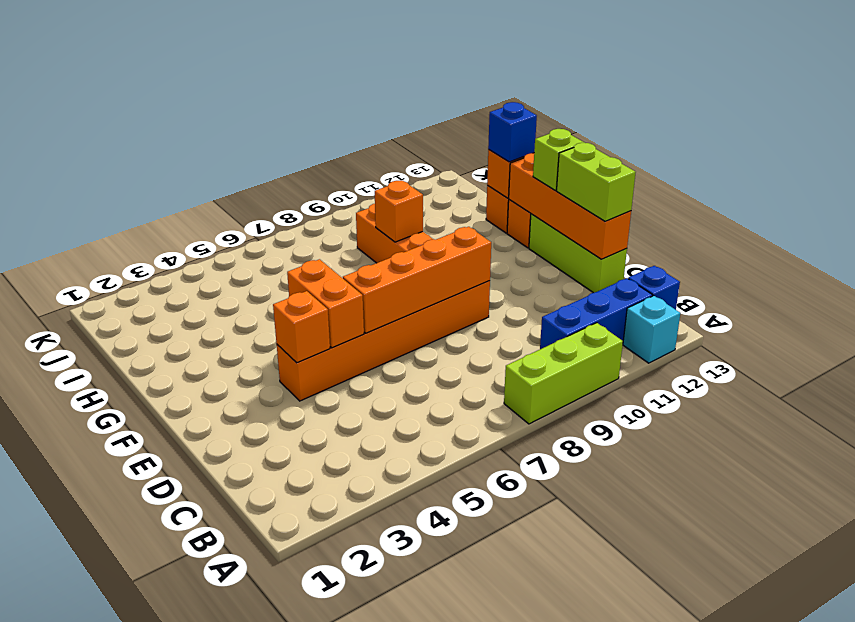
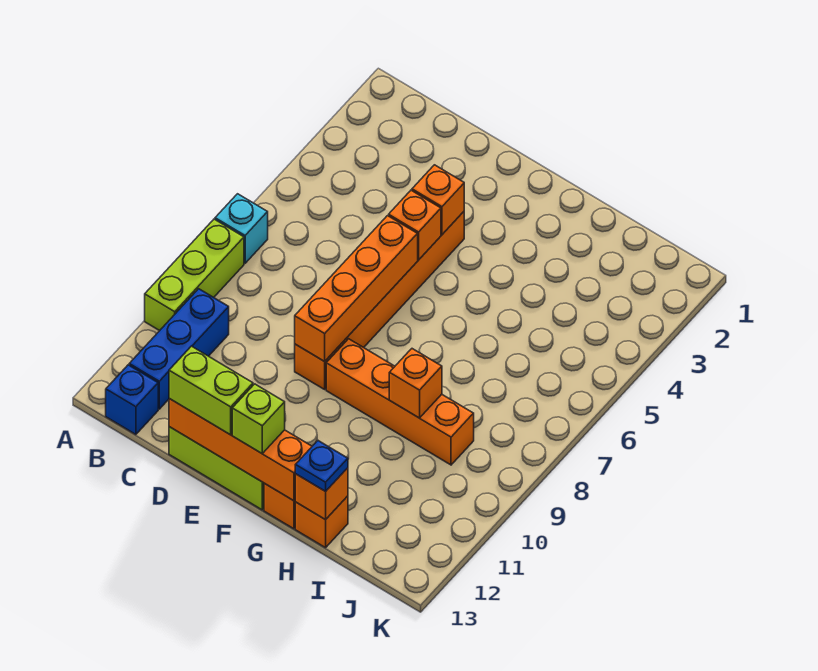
cyan brick A12 level 1 -> cyan brick A7 level 1
orange brick E5:F5 level 2 -> orange brick E5 level 2
blue brick H13 level 3 -> blue plate H13 level 3

